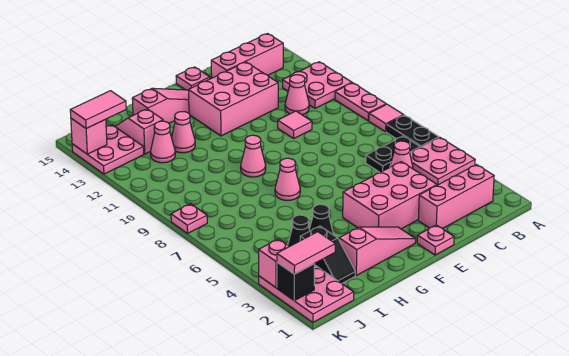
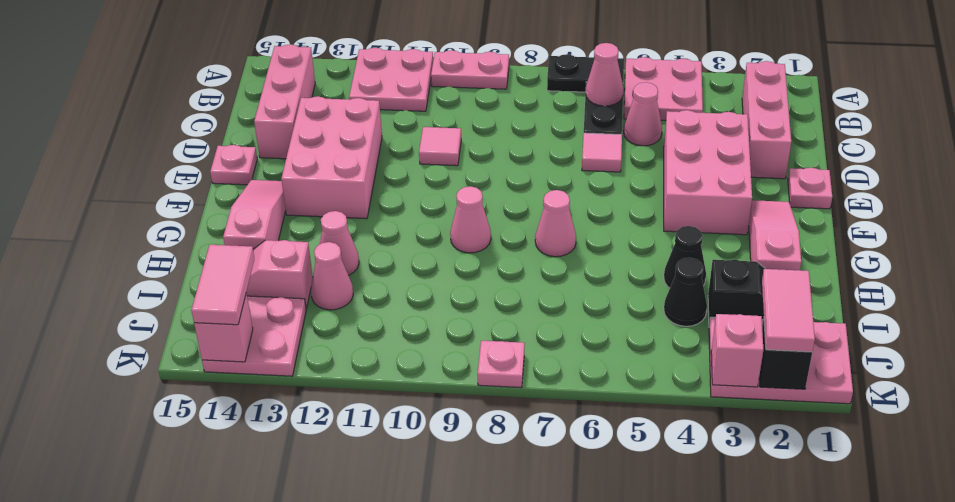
pink tile A8 level 1 -> pink tile D6 level 1
pink cone C11 level 1 -> pink cone B6 level 2

